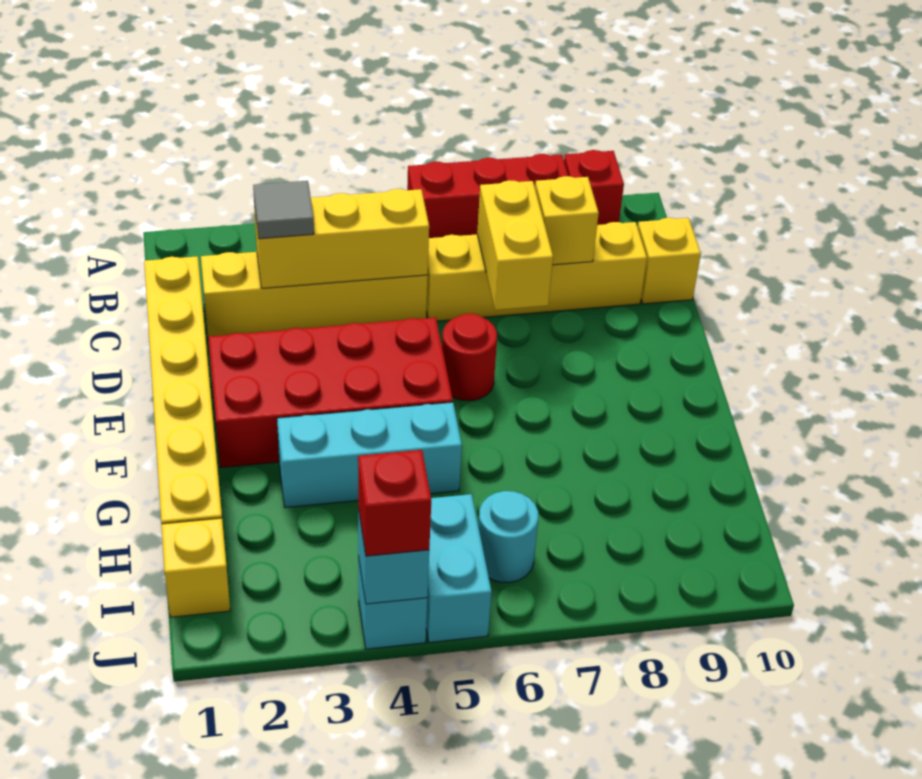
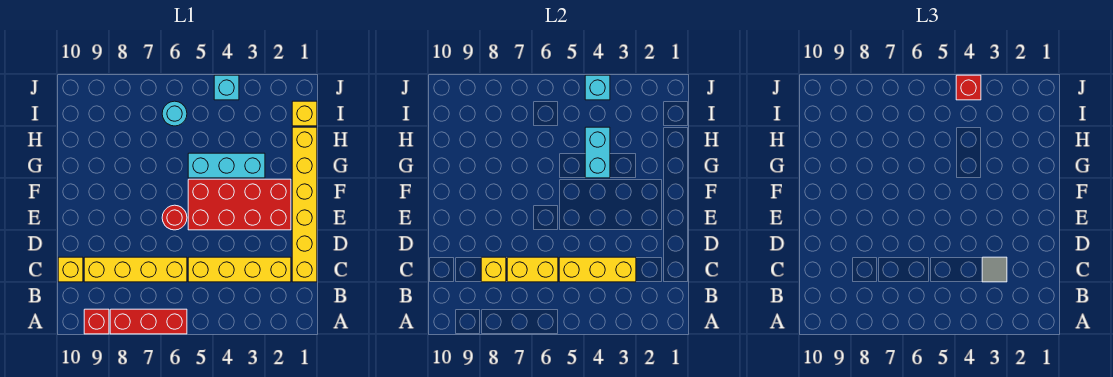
yellow brick C7:D7 level 2 -> yellow brick C6:C7 level 2
cyan brick I5:J5 level 1 -> cyan brick G4:H4 level 2

